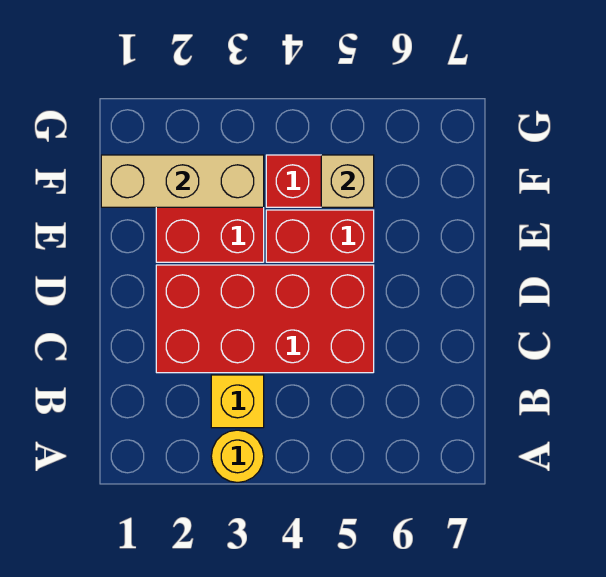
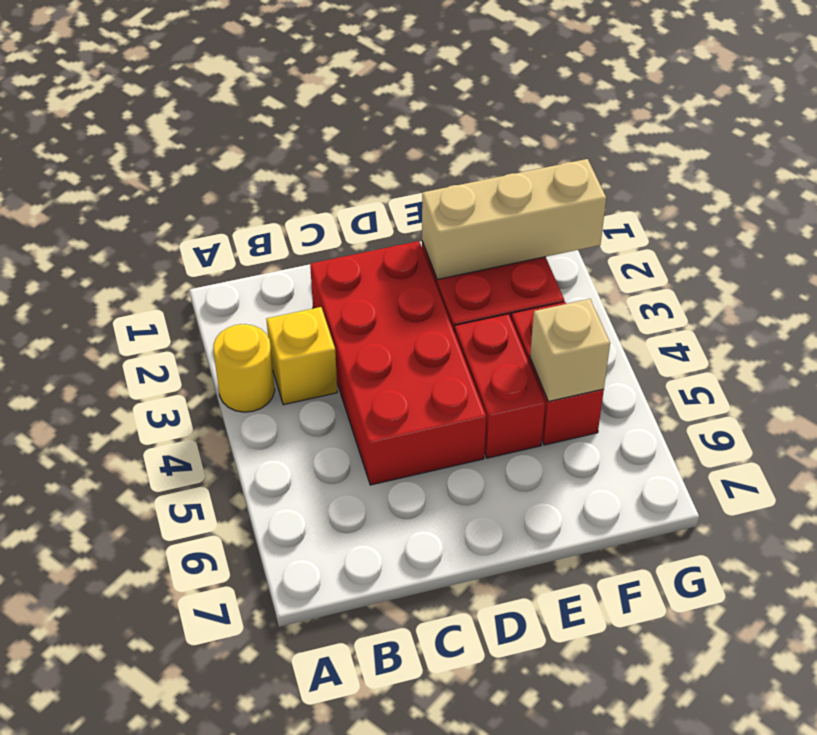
tan brick F1:F3 level 2 -> tan brick E2:G2 level 2

